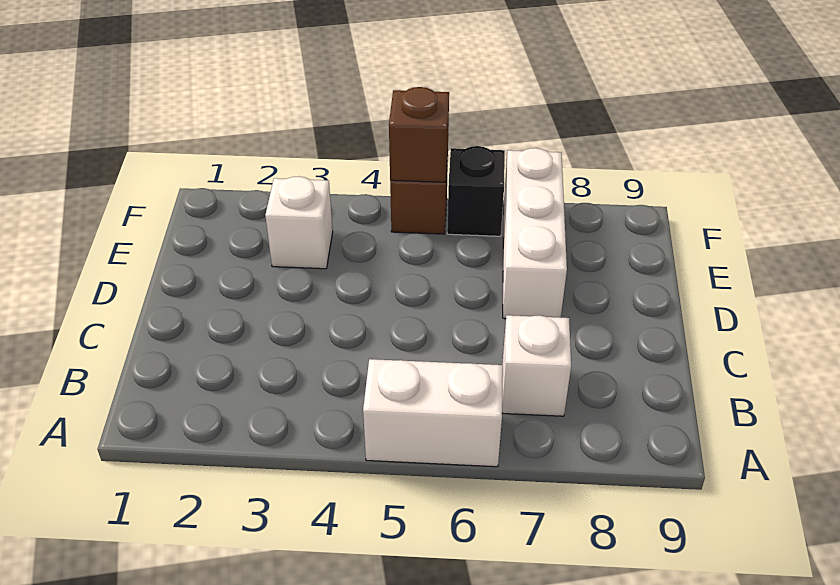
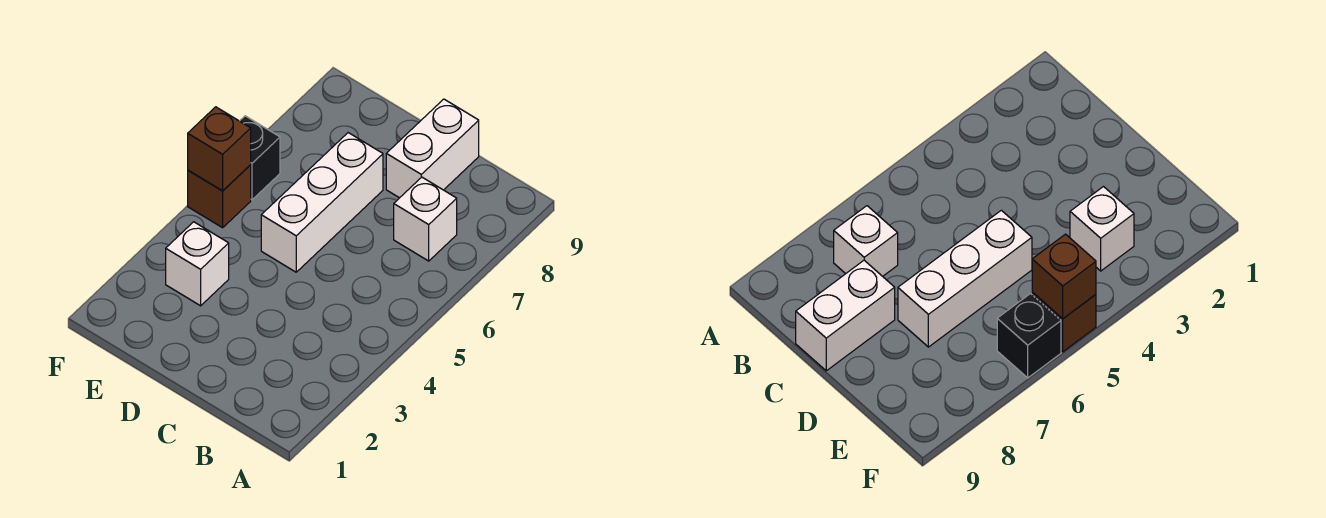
white brick A5:A6 level 1 -> white brick C8:C9 level 1
white brick D7:F7 level 1 -> white brick D5:D7 level 1

